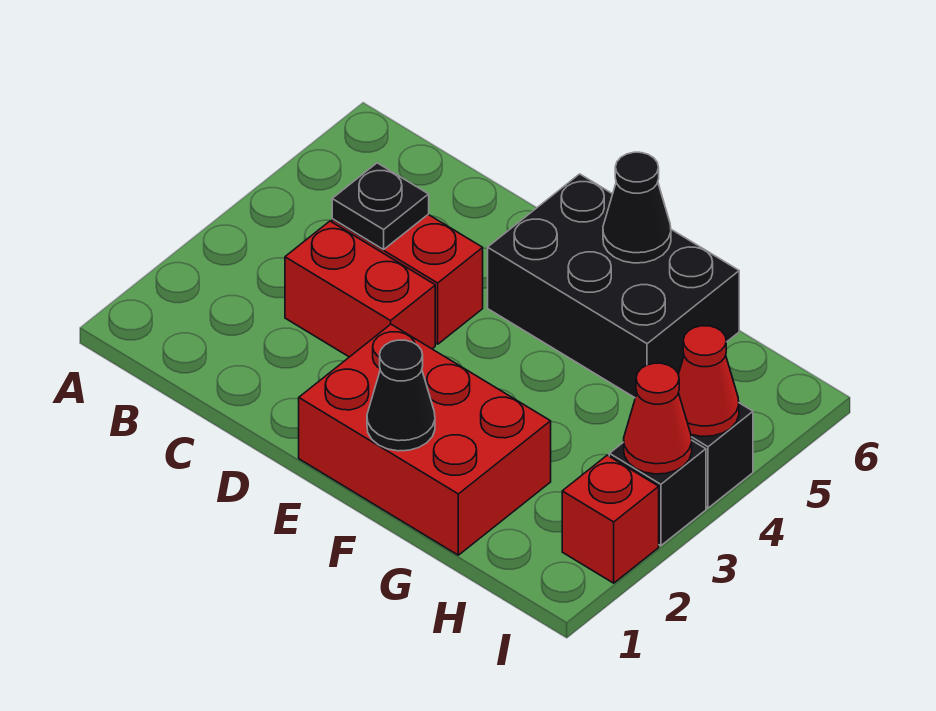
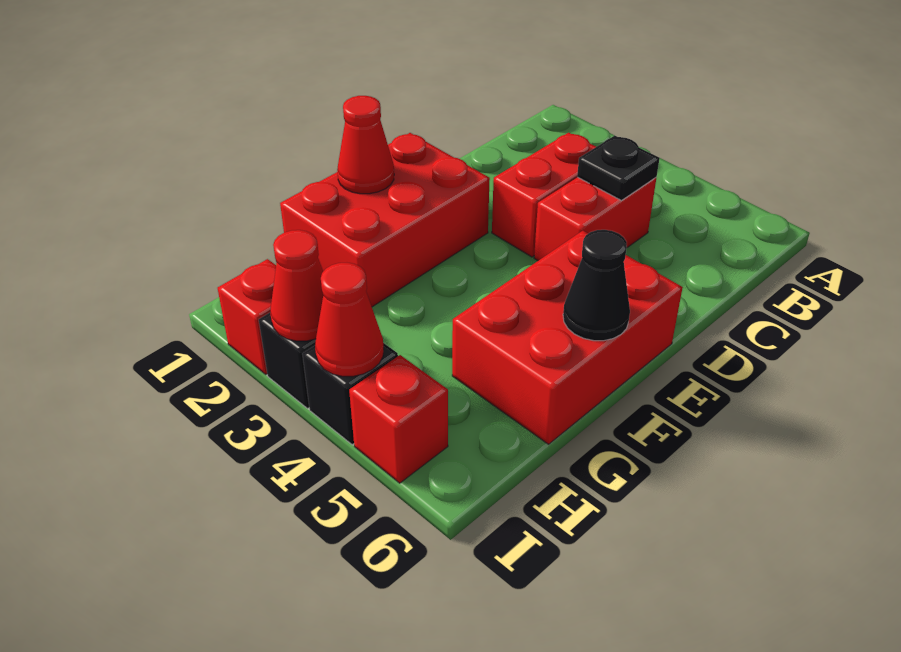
black brick E5:G6 level 1 -> red brick E5:G6 level 1
black cone F1 level 2 -> red cone F1 level 2
none -> red brick I5 level 1

